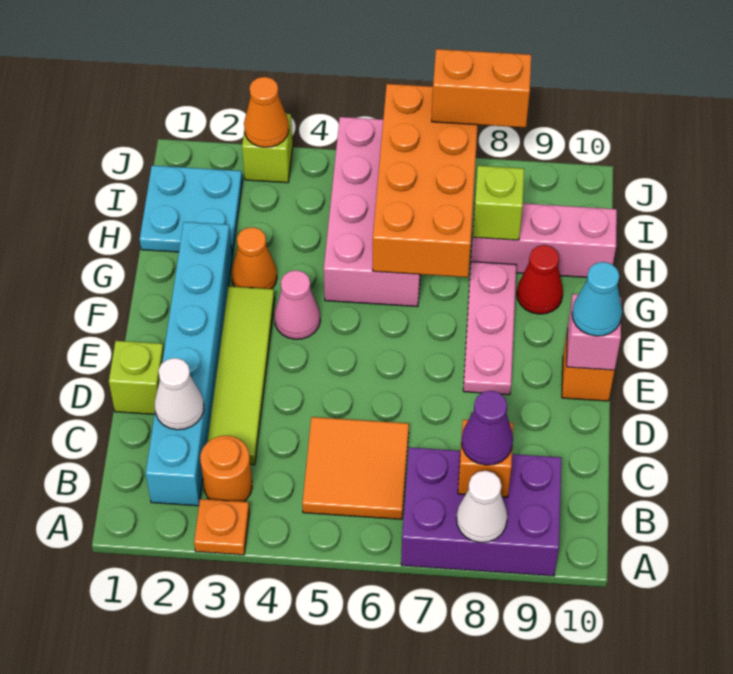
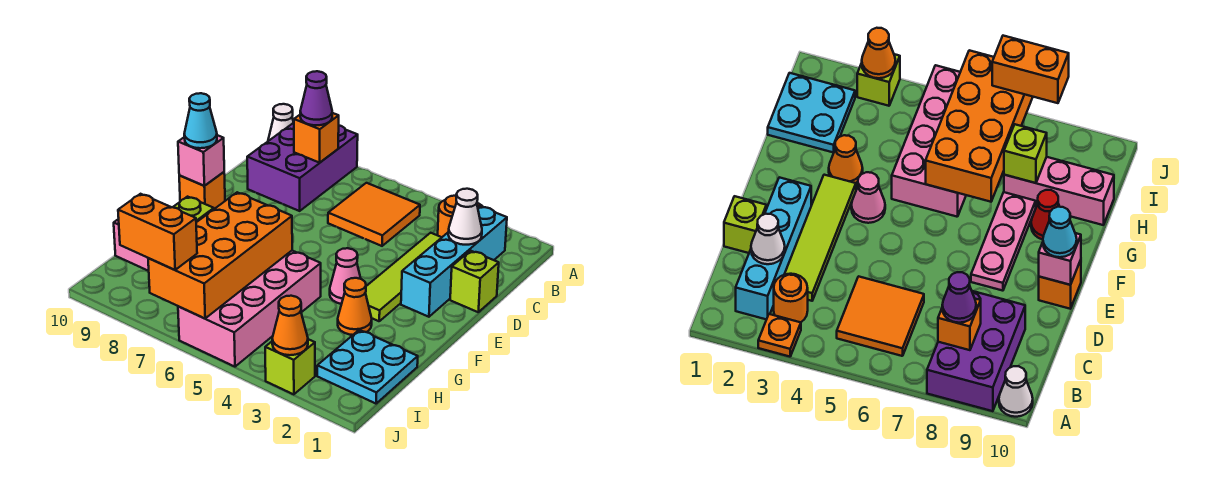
purple brick A7:B9 level 1 -> purple brick A8:C9 level 1
white cone A8 level 2 -> white cone A10 level 1
cyan brick B2:G2 level 1 -> cyan brick B2:E2 level 1

